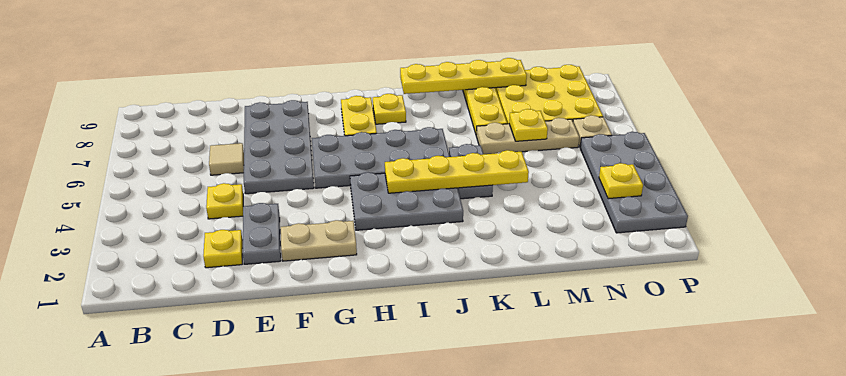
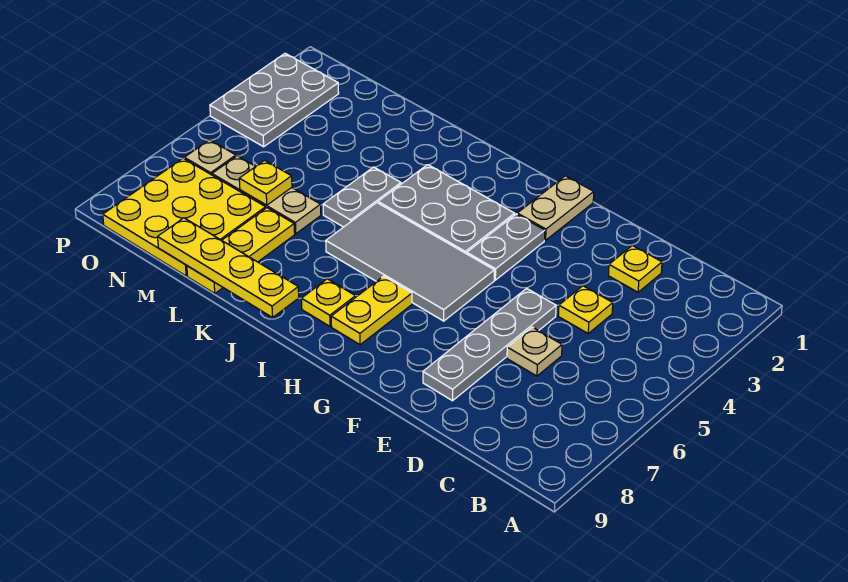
tan tile D6 level 1 -> tan plate D6 level 1
grey plate E2:E3 level 1 -> grey plate G3:G4 level 1
grey plate E5:F8 level 1 -> grey plate E5:E8 level 1
tan plate F2:G2 level 1 -> tan plate G1:G2 level 1
grey plate G5:J6 level 1 -> grey tile G5:J6 level 1
yellow plate I4:L4 level 2 -> none
grey plate O2:P5 level 1 -> grey plate O2:P4 level 1
yellow plate O3 level 2 -> none

